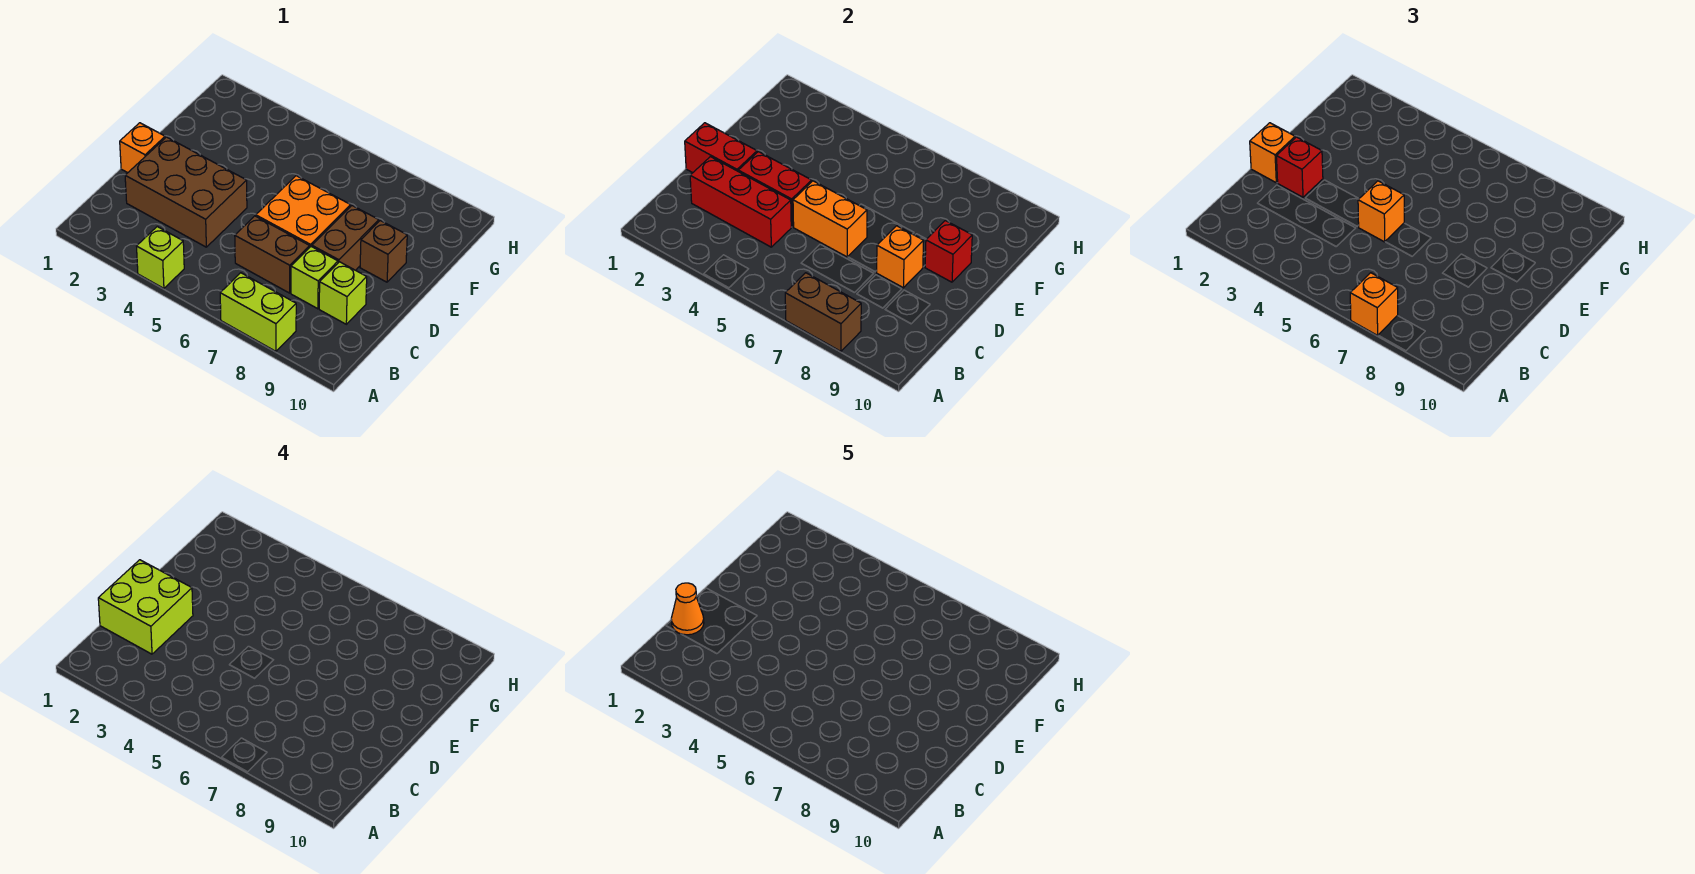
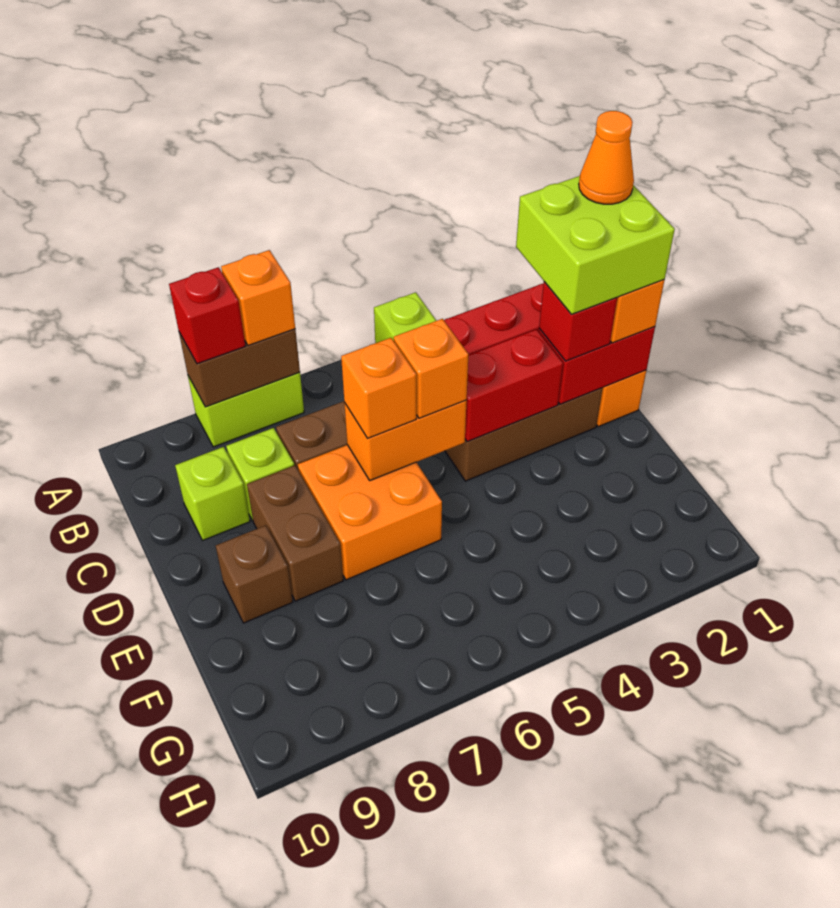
orange brick D8 level 2 -> orange brick D6 level 3
red brick E9 level 2 -> red brick A8 level 3

